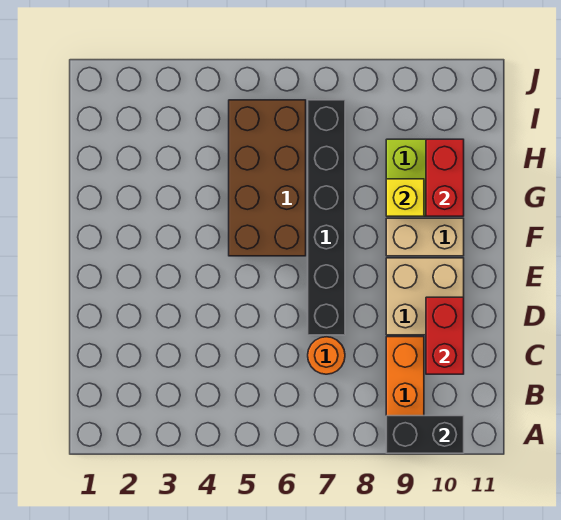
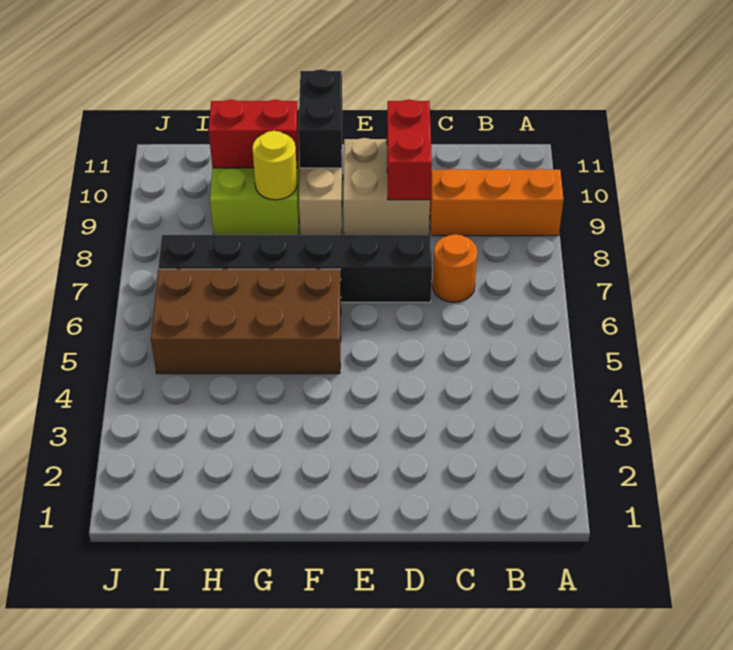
black brick A9:A10 level 2 -> black brick F10:F11 level 2
red brick C10:D10 level 2 -> red brick D9:D10 level 2
yellow brick G9 level 2 -> yellow round brick G9 level 2

